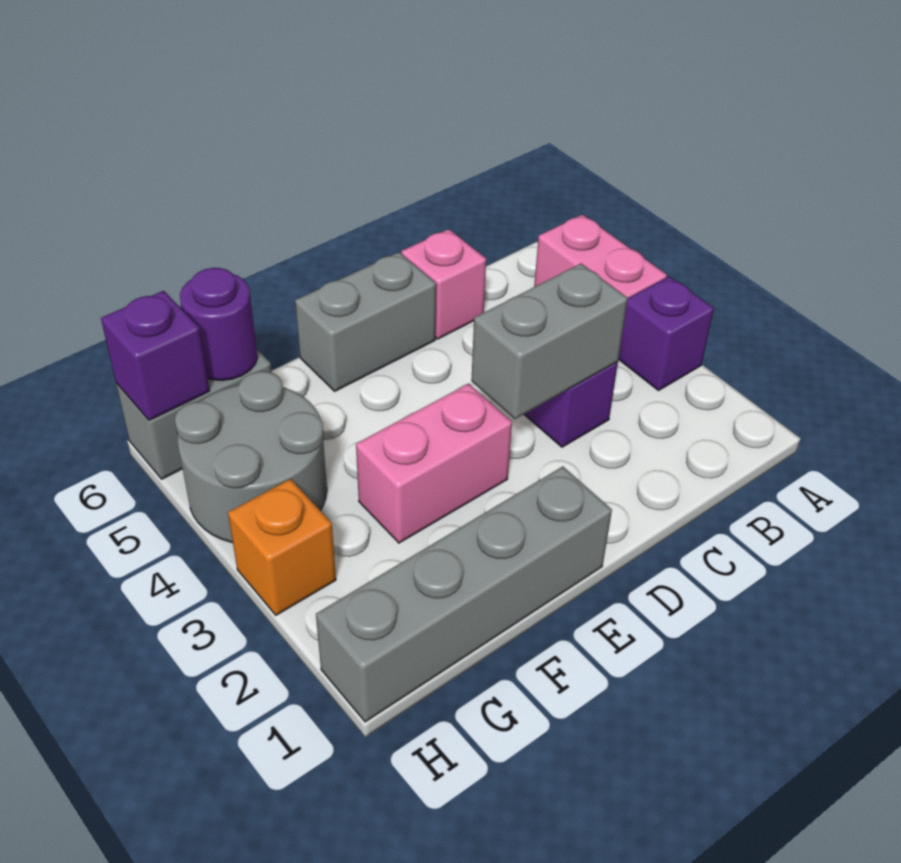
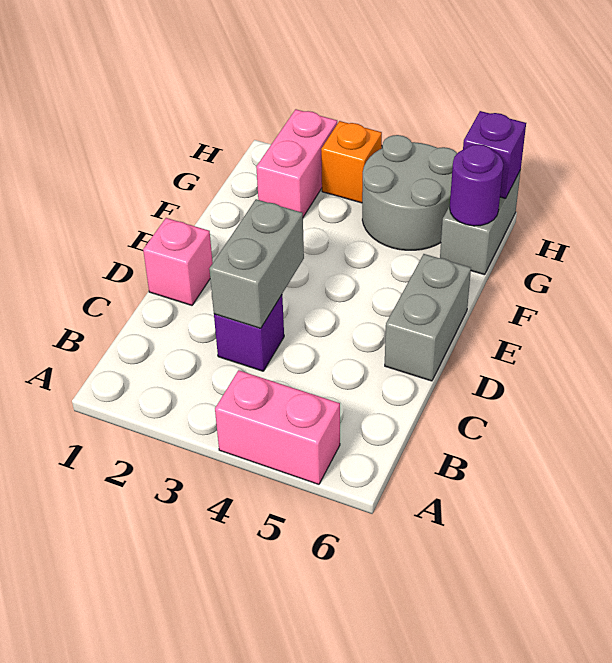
purple brick A3 level 1 -> none
pink brick C6 level 1 -> pink brick D1 level 1
grey brick E1:H1 level 1 -> none
pink brick E3:F3 level 1 -> pink brick G2:H2 level 1

